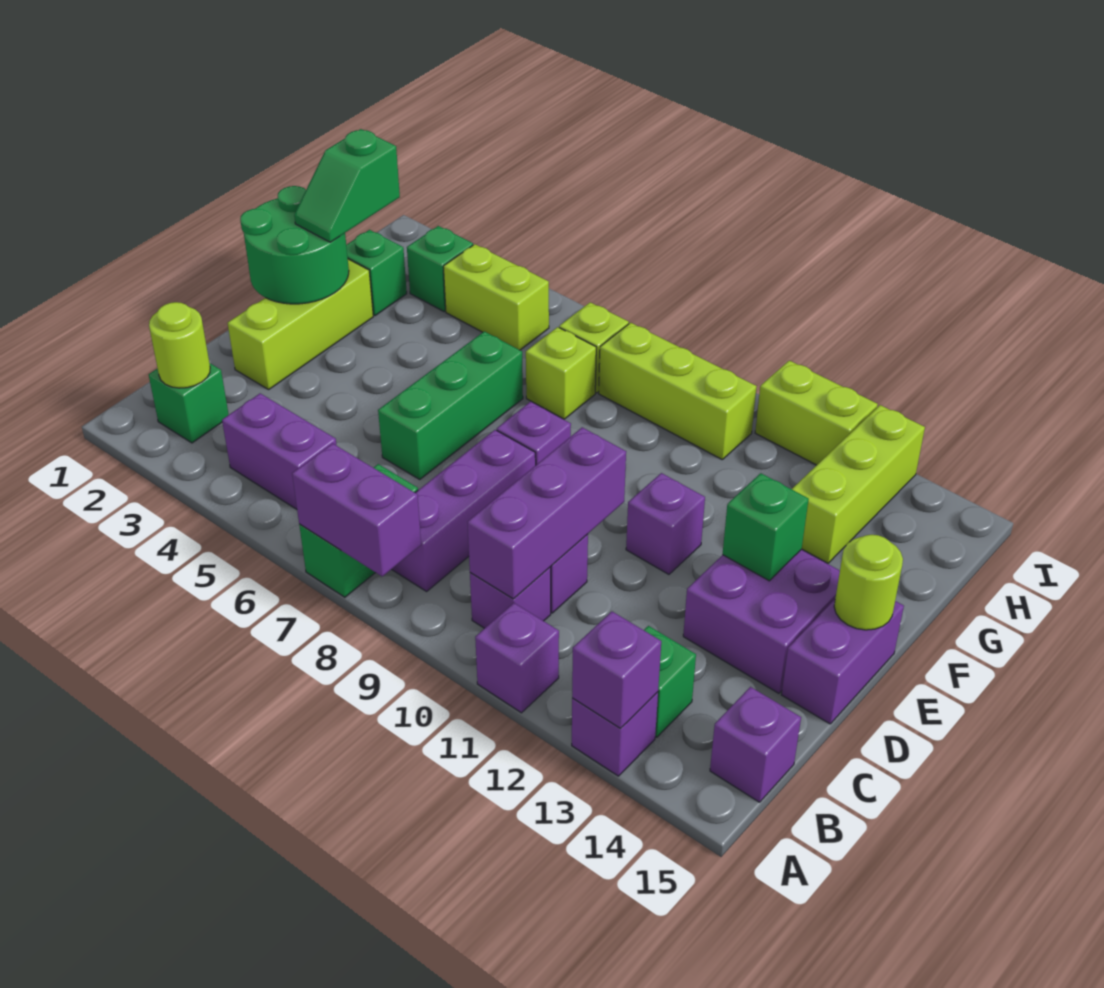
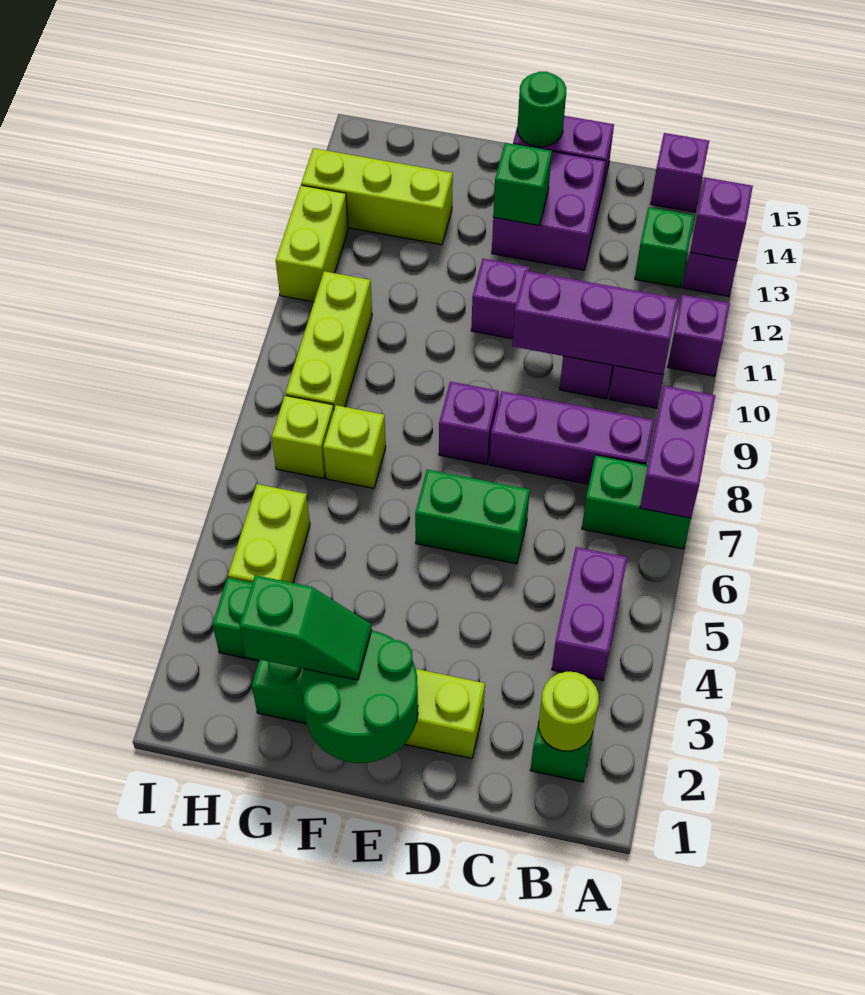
green brick D6:F6 level 1 -> green brick D6:E6 level 1
lime round brick E15 level 2 -> green round brick E15 level 2

